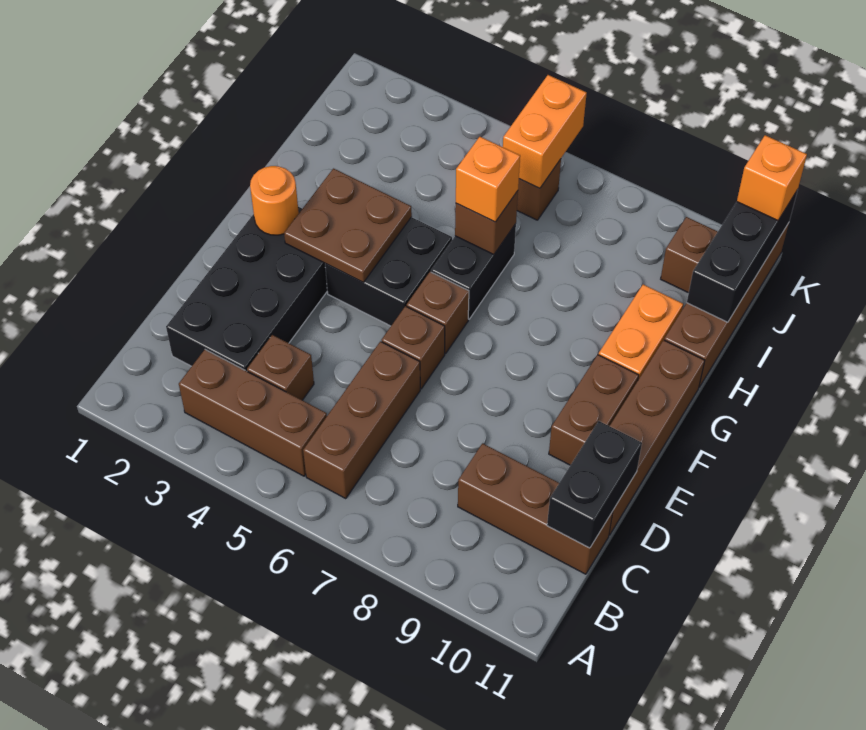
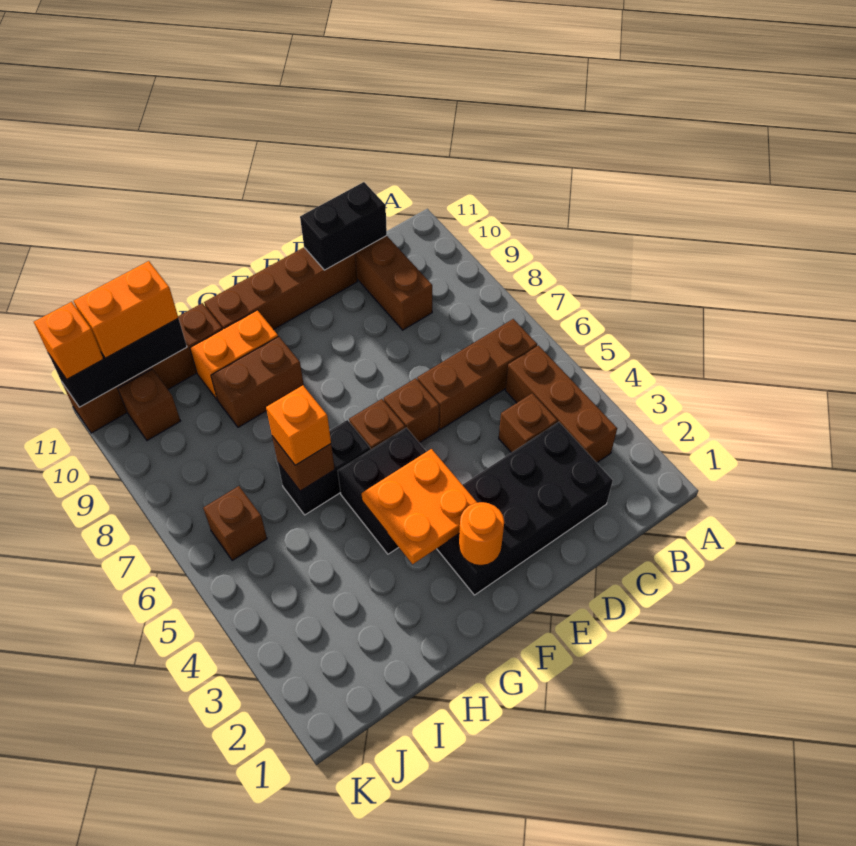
brown brick E10:F10 level 1 -> brown brick G9:H9 level 1
brown plate F3:G4 level 2 -> orange plate F3:G4 level 2
orange brick J6:K6 level 2 -> orange brick I11:J11 level 3

